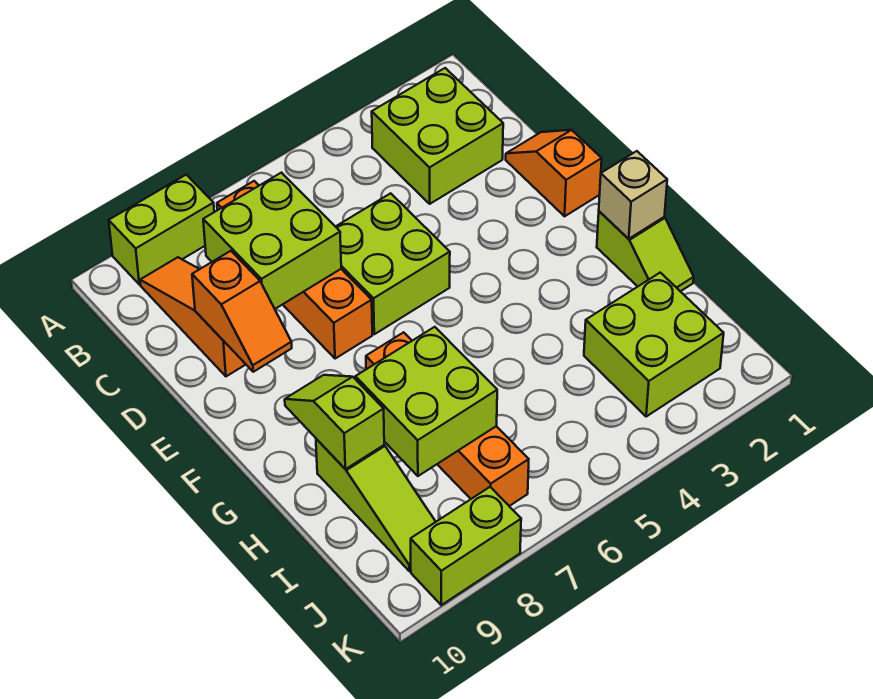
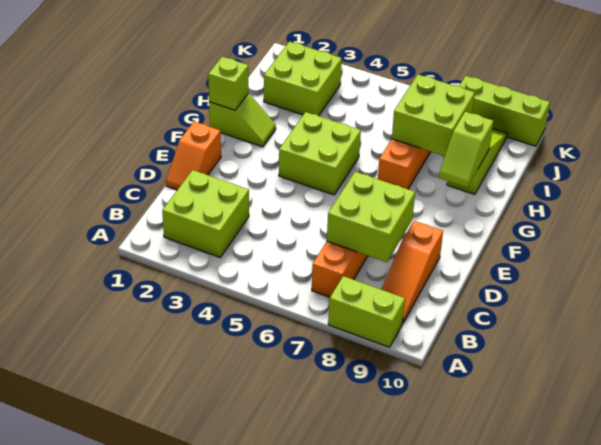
lime brick D5:E6 level 1 -> lime brick F4:G5 level 1
orange slope D9:E9 level 2 top D -> none
lime slope G1:H1 level 1 top G -> lime slope G1:G2 level 1 top 1
tan brick G1 level 2 -> lime brick G1 level 2
lime brick K8:K9 level 1 -> lime brick K8:K10 level 1

